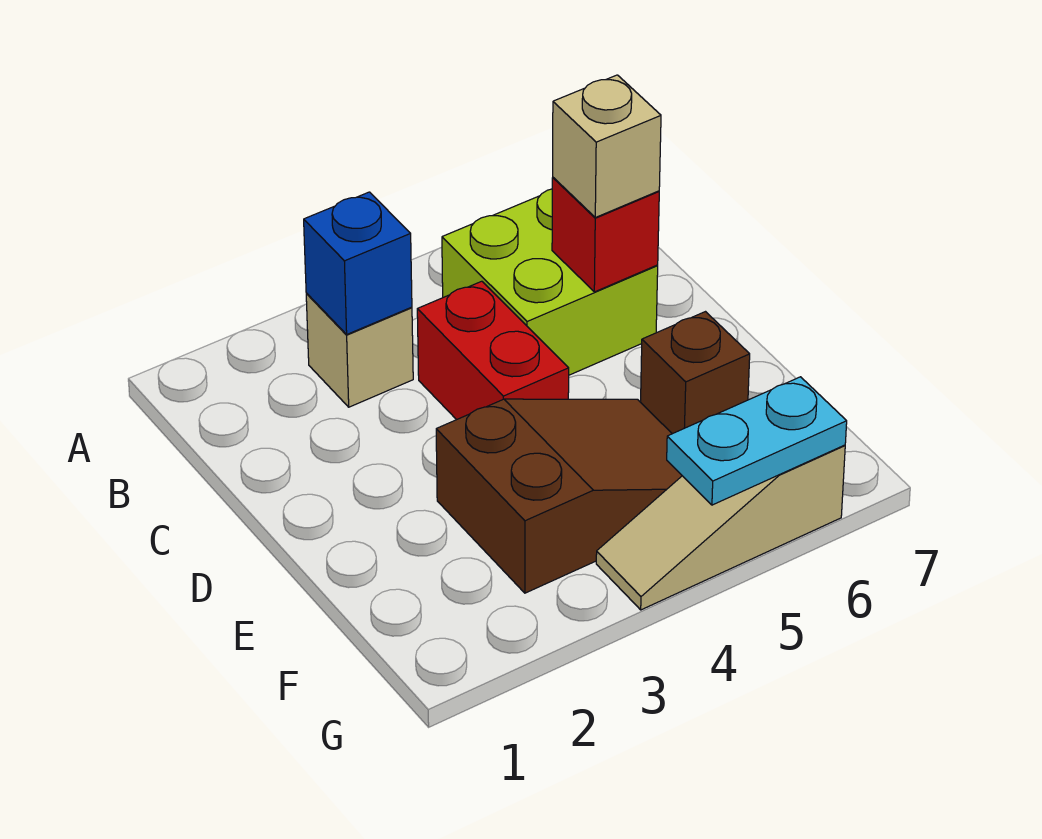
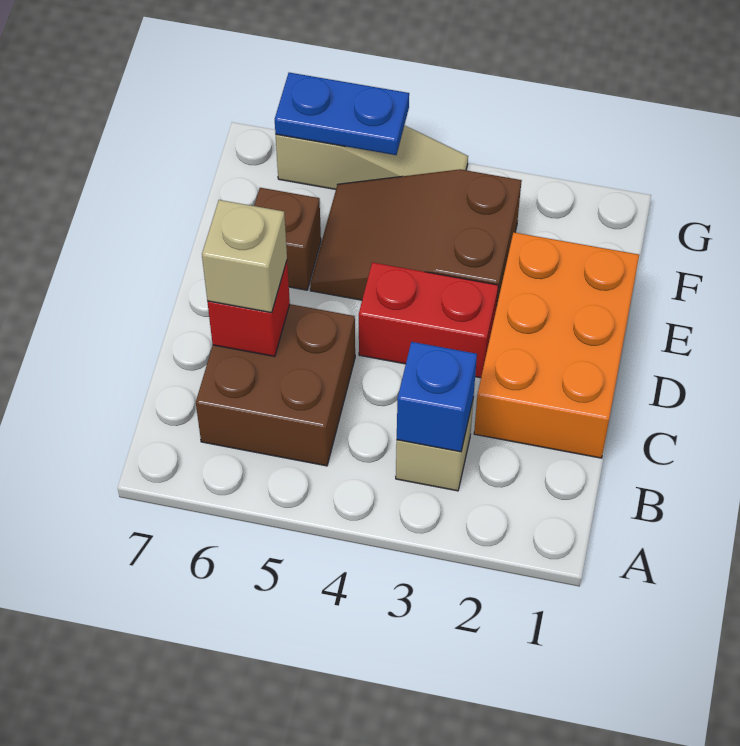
lime brick B5:C6 level 1 -> brown brick B5:C6 level 1
none -> orange brick C1:E2 level 1
red brick C4:D4 level 1 -> red brick D3:D4 level 1
cyan plate G5:G6 level 2 -> blue plate G5:G6 level 2

